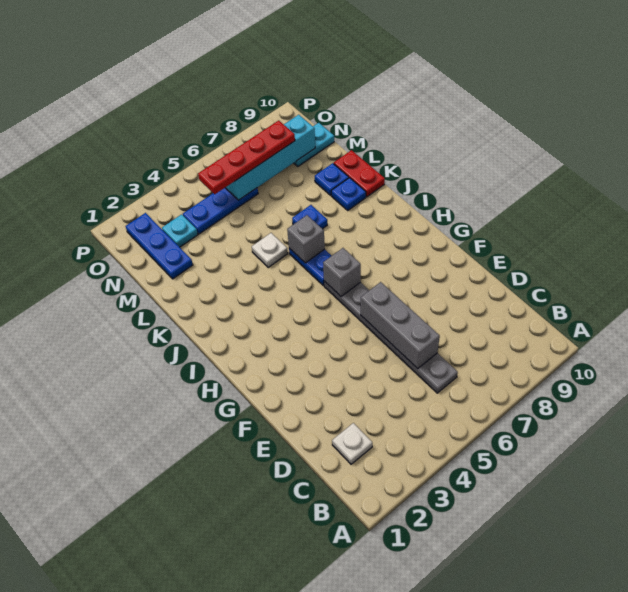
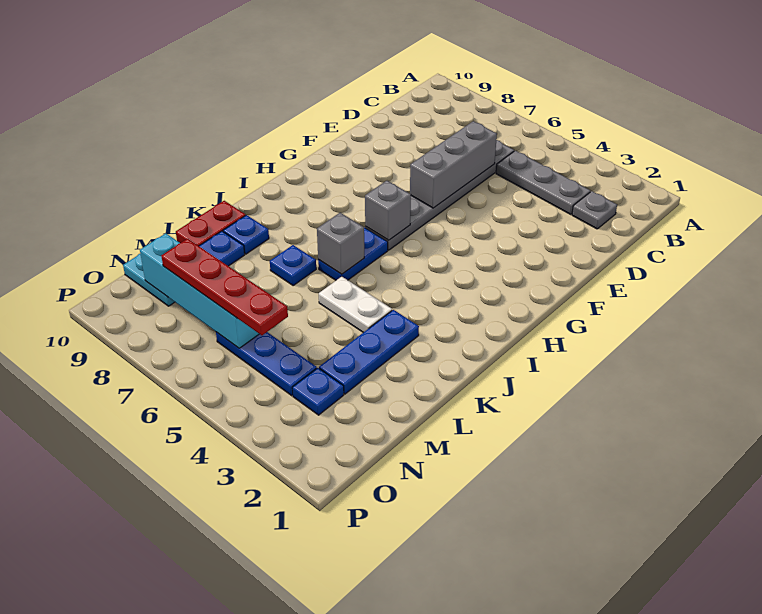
white plate C2 level 1 -> grey plate C2 level 1
none -> grey plate C3:C5 level 1
white plate K5 level 1 -> white plate K4:K5 level 1
blue plate M2:O2 level 1 -> blue plate K3:M3 level 1
cyan plate N3 level 1 -> blue plate N3 level 1

